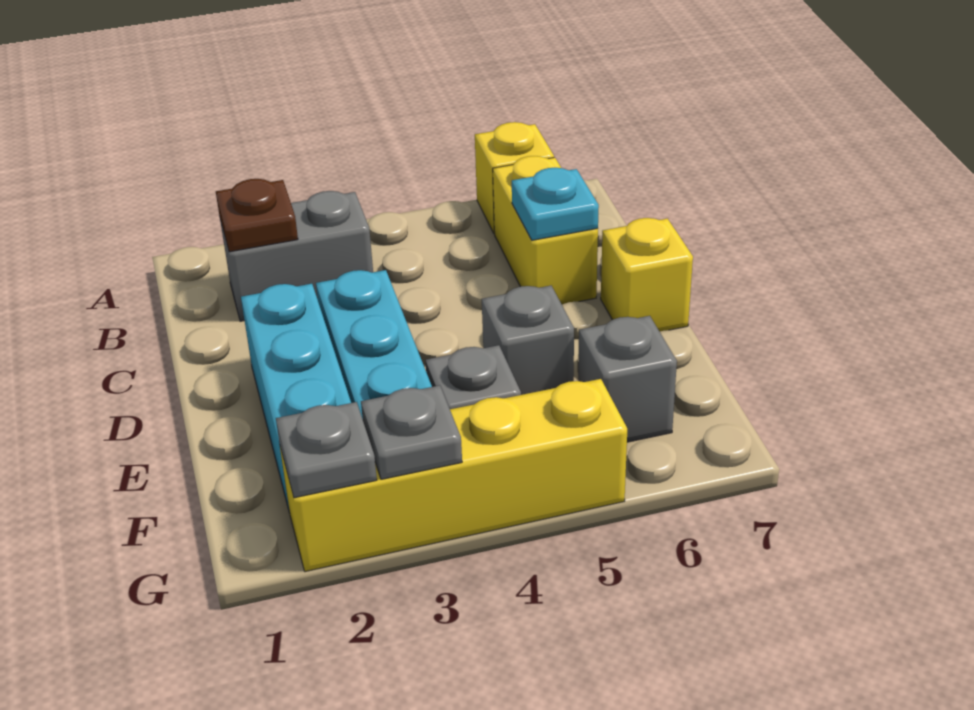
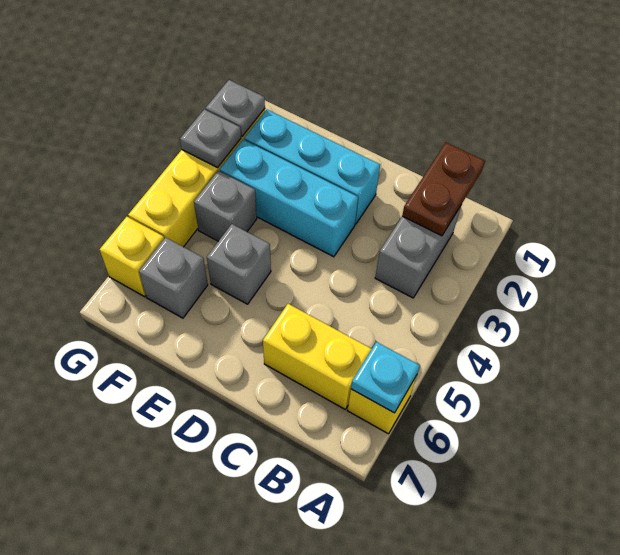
brown plate B2 level 2 -> brown plate B1:B2 level 2
cyan plate C6 level 2 -> cyan plate A6 level 2
yellow brick D7 level 1 -> yellow brick G6 level 1

